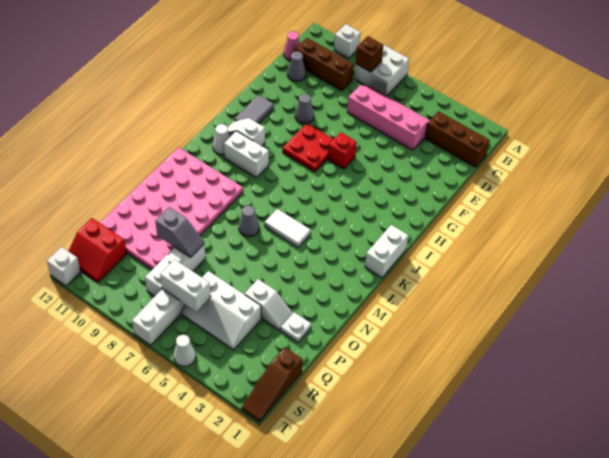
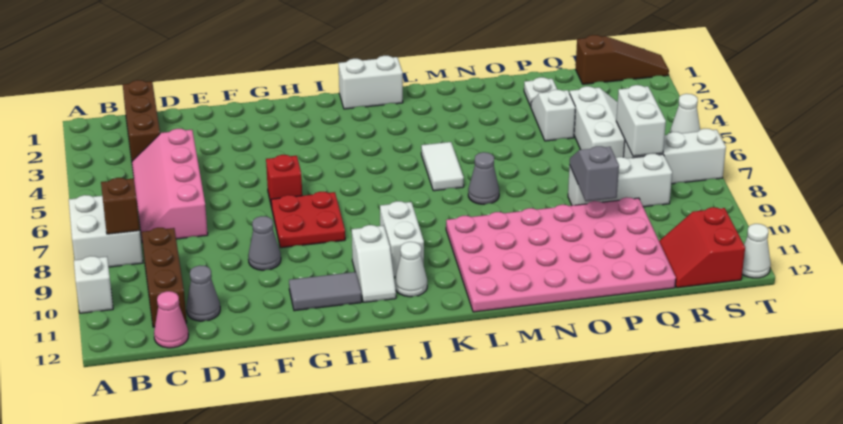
red slope R11:S12 level 1 top R -> red slope R11:S12 level 1 top S
white brick T12 level 1 -> white cone T12 level 1

